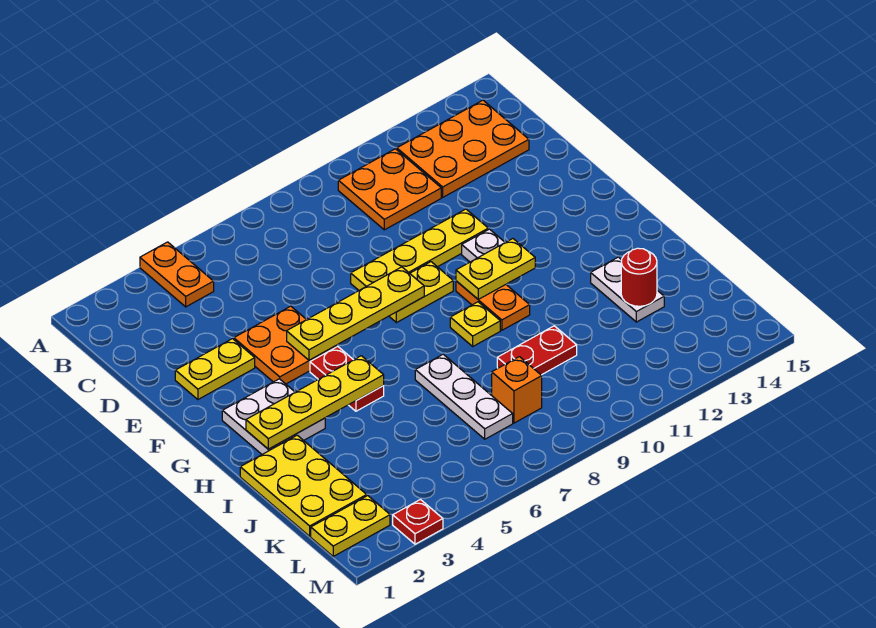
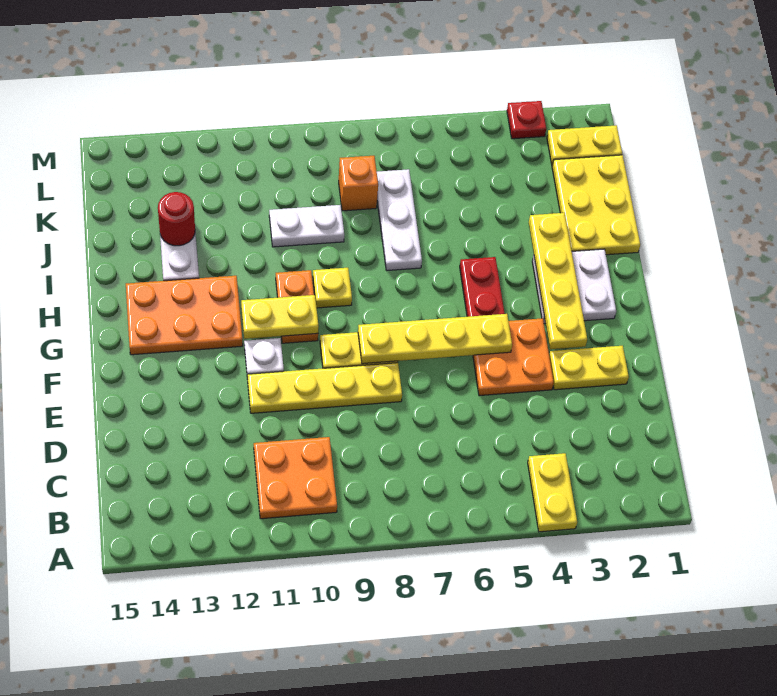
orange plate A4:B4 level 1 -> yellow plate A4:B4 level 1
orange plate B12:C14 level 1 -> orange plate G12:H14 level 1
yellow plate H2:H5 level 2 -> yellow plate F3:I3 level 2
red plate J9:J10 level 1 -> white plate J9:J10 level 1

